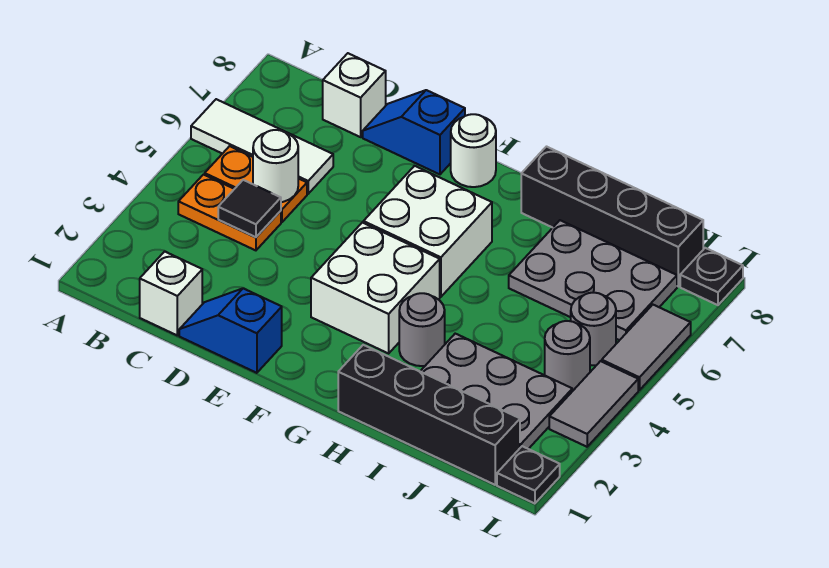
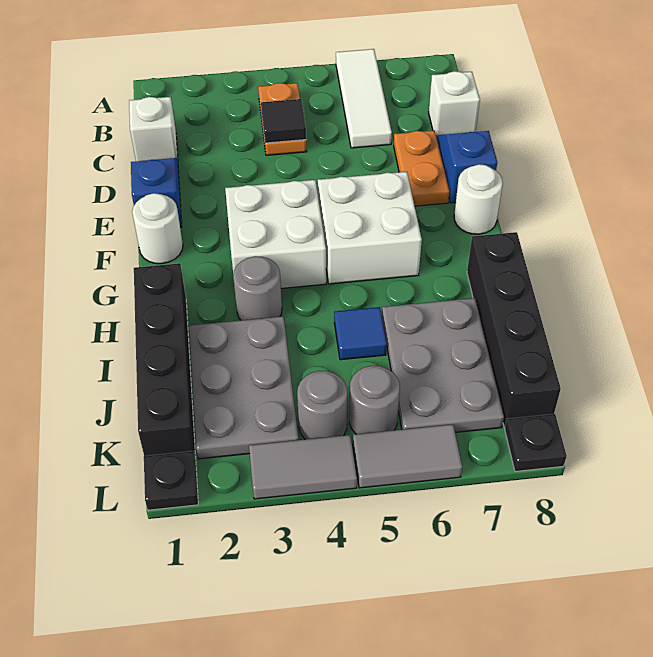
orange plate B5:C5 level 1 -> orange plate D7:E7 level 1
white round brick C5 level 2 -> white round brick F1 level 1
none -> blue tile I5 level 1

